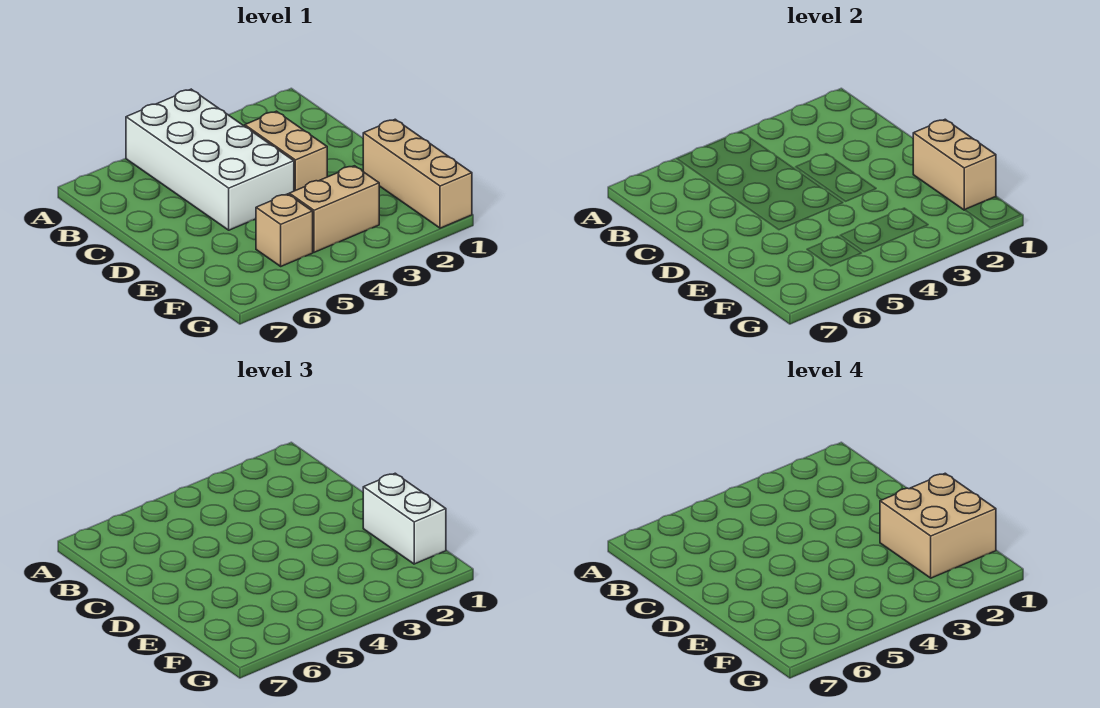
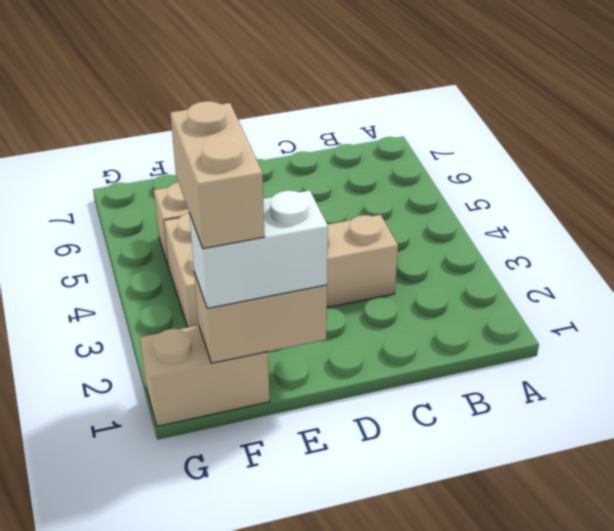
white brick A4:D5 level 1 -> none
tan brick E1:G1 level 1 -> tan brick F1:G1 level 1
tan brick E1:F2 level 4 -> tan brick F1:F2 level 4

